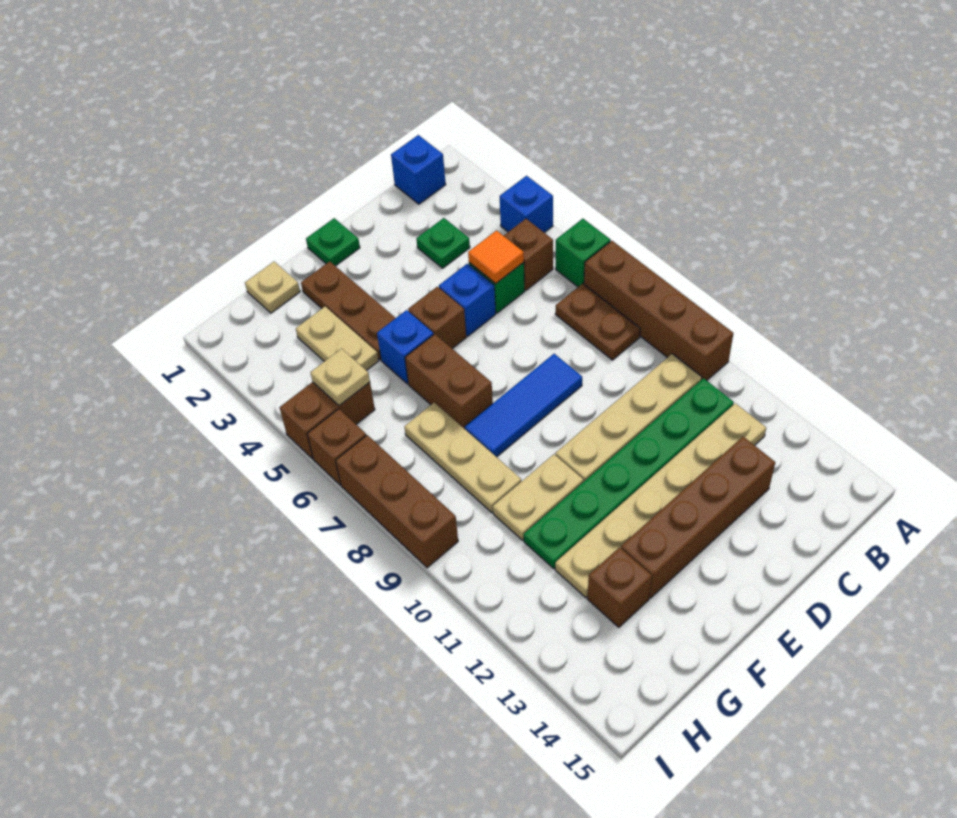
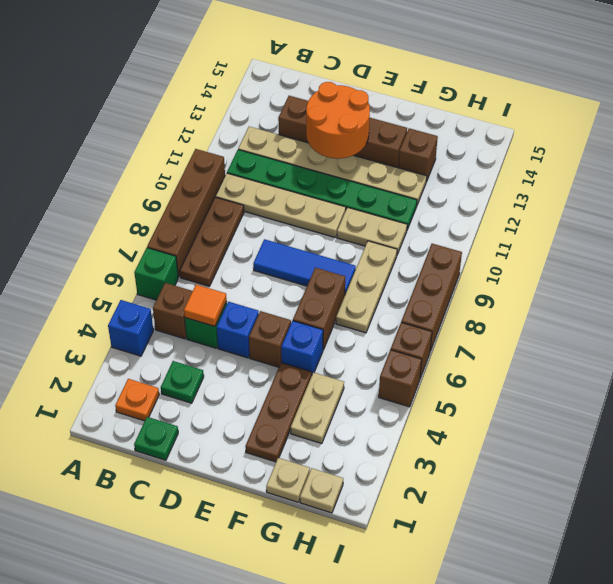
blue brick B1 level 1 -> none
none -> orange plate B2 level 1
brown plate B7:B8 level 1 -> brown plate B7:B9 level 1
none -> orange round brick D12:E13 level 2
green plate E1 level 1 -> green plate C1 level 1
brown brick H5:I5 level 1 -> brown brick I5 level 1
tan plate H5 level 2 -> tan plate H1 level 1

